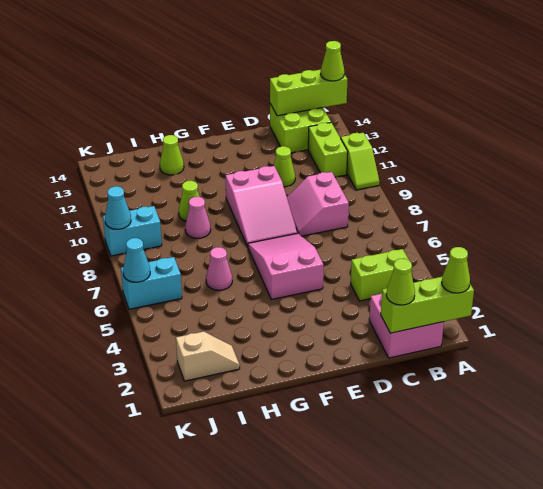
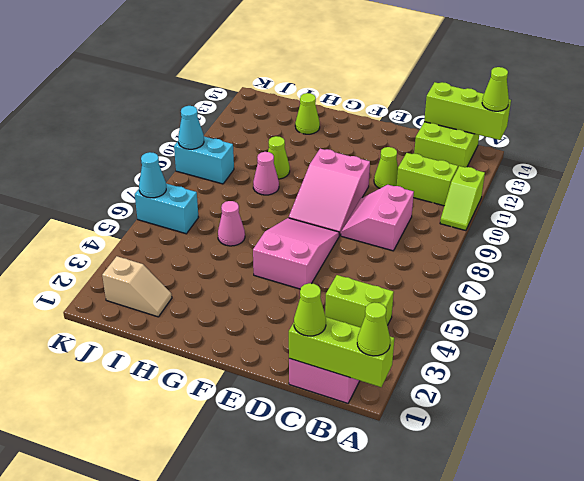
lime brick B11:B12 level 1 -> lime brick B11:C11 level 1

